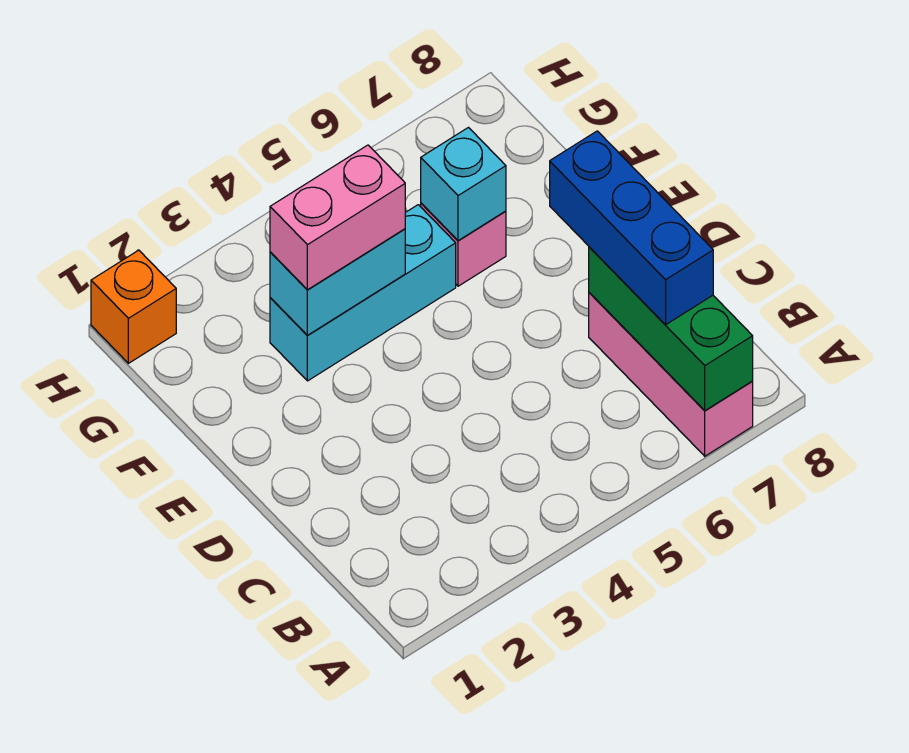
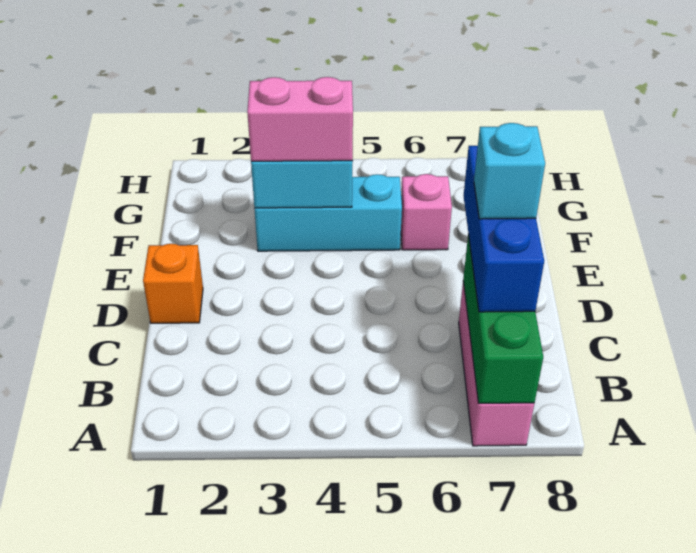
cyan brick F6 level 2 -> cyan brick C7 level 4
orange brick H1 level 1 -> orange brick D1 level 1

